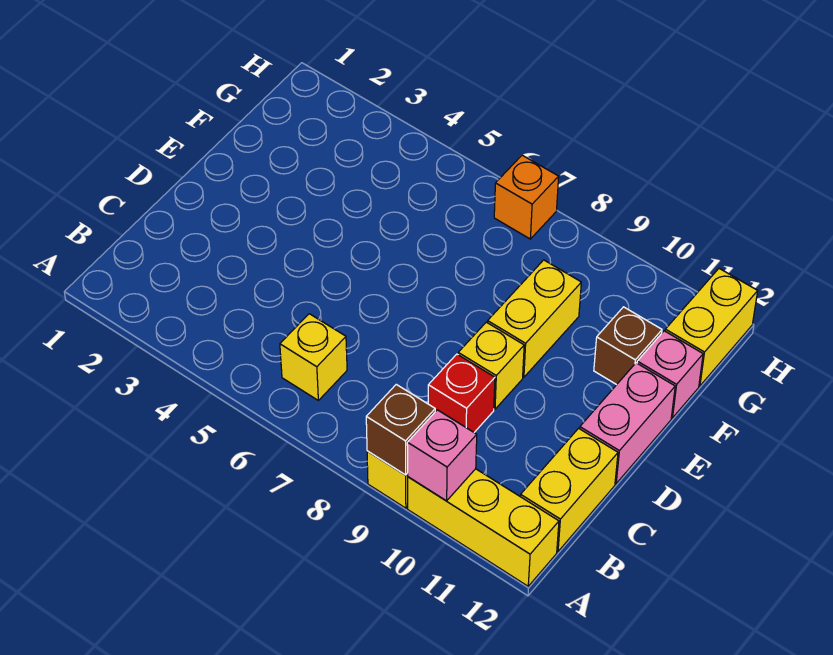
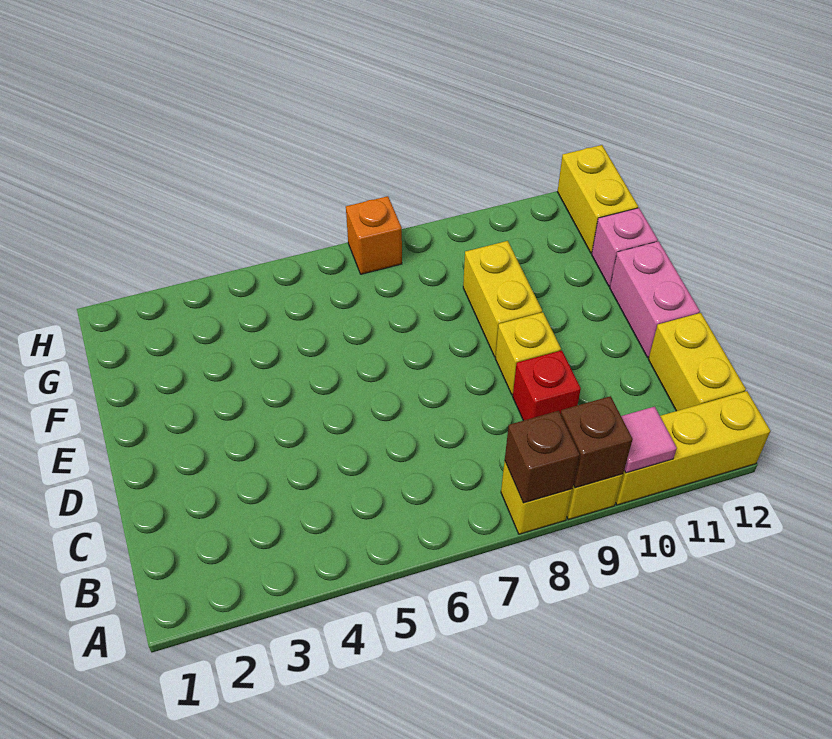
pink brick A10 level 2 -> pink tile A10 level 2
yellow brick B6 level 1 -> yellow brick A8 level 1
brown brick F11 level 1 -> brown brick A8 level 2

